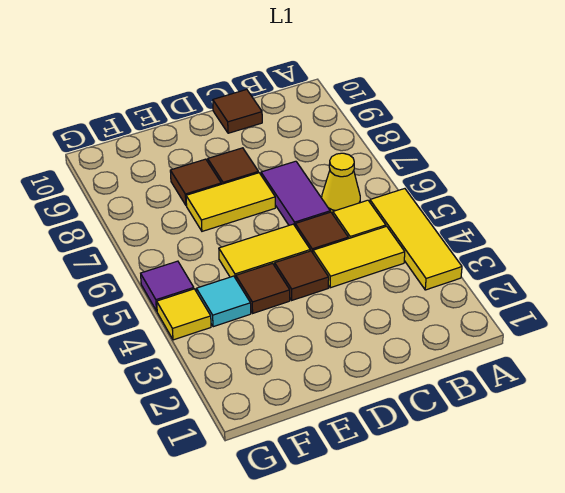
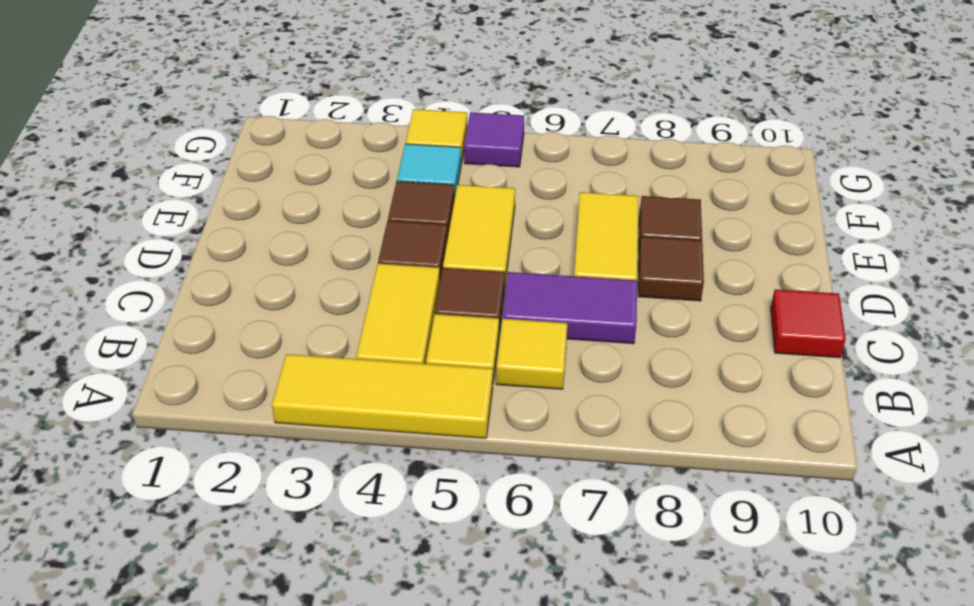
yellow cone B6 level 1 -> yellow tile B6 level 1
brown tile C10 level 1 -> red tile C10 level 1

